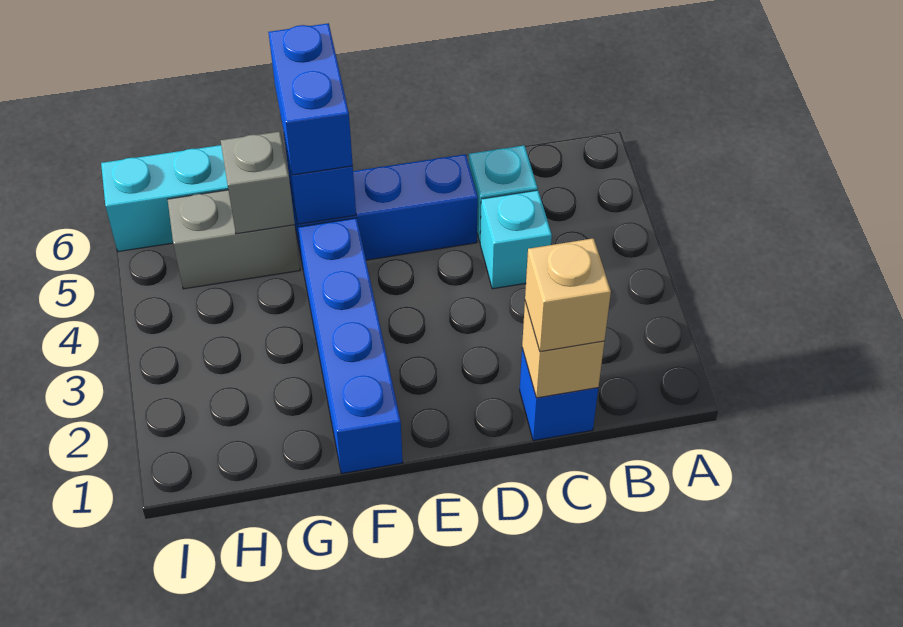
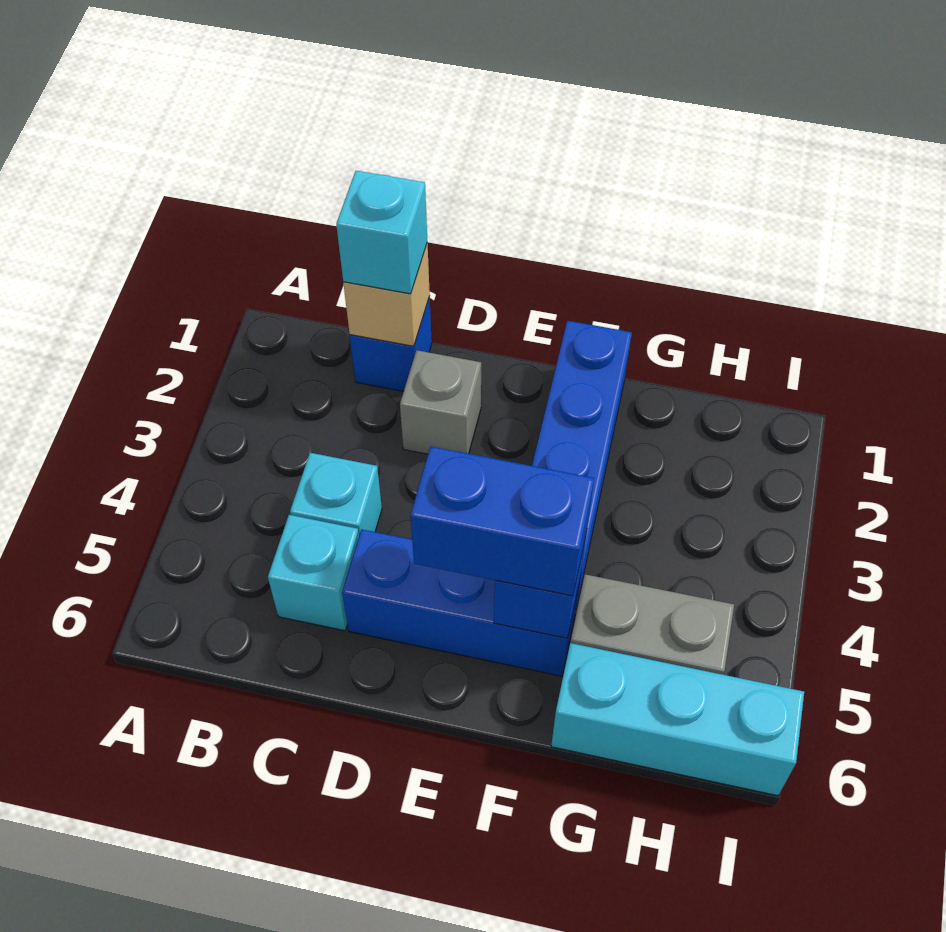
tan brick C1 level 3 -> cyan brick C1 level 3
blue brick F5:F6 level 3 -> blue brick E5:F5 level 3
grey brick G5 level 2 -> grey brick D2 level 1

